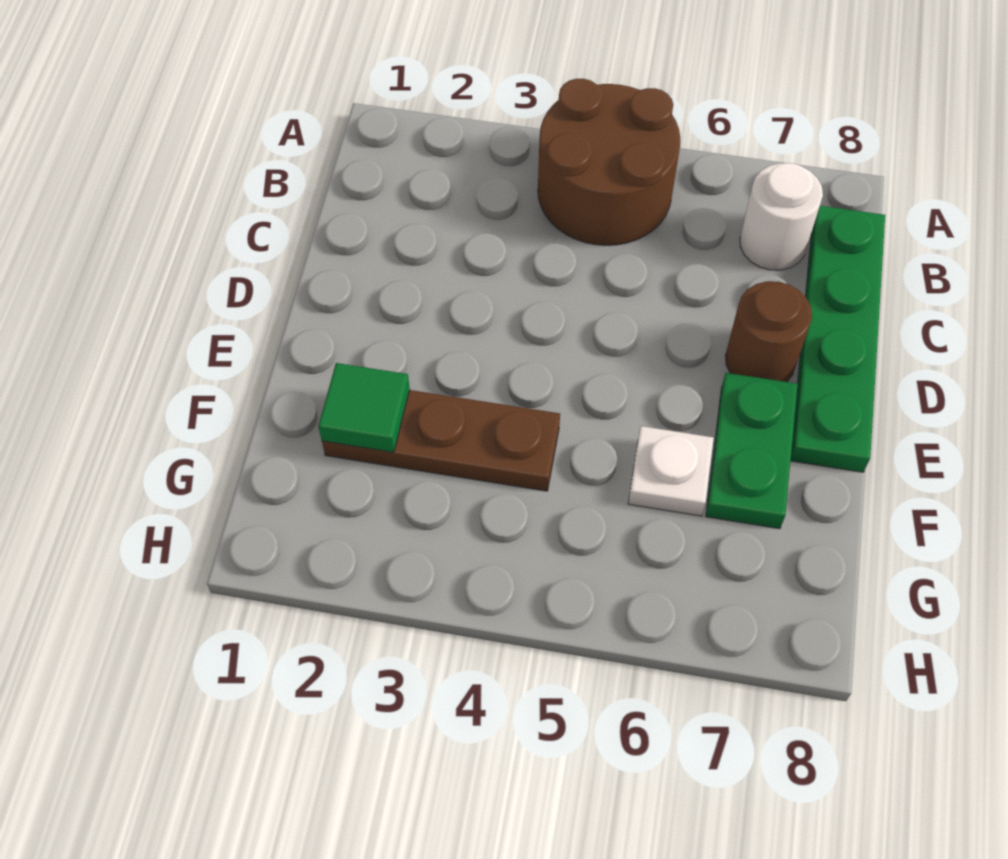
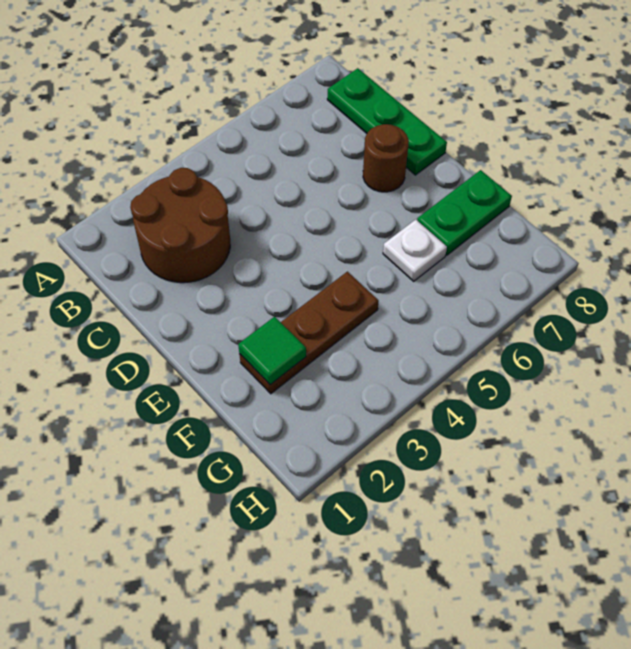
brown round brick A4:B5 level 1 -> brown round brick B2:C3 level 1
white round brick B7 level 1 -> none
green plate B8:E8 level 1 -> green plate B8:D8 level 1
green plate E7:F7 level 1 -> green plate F7:F8 level 1

